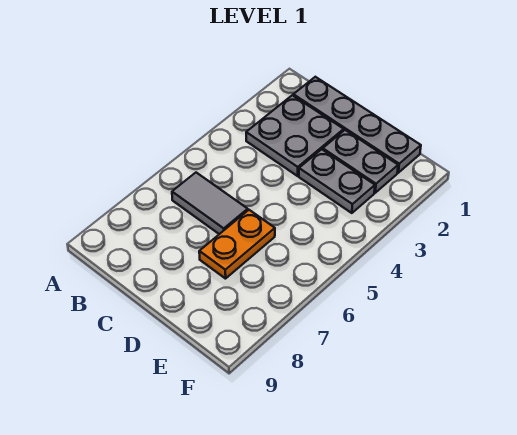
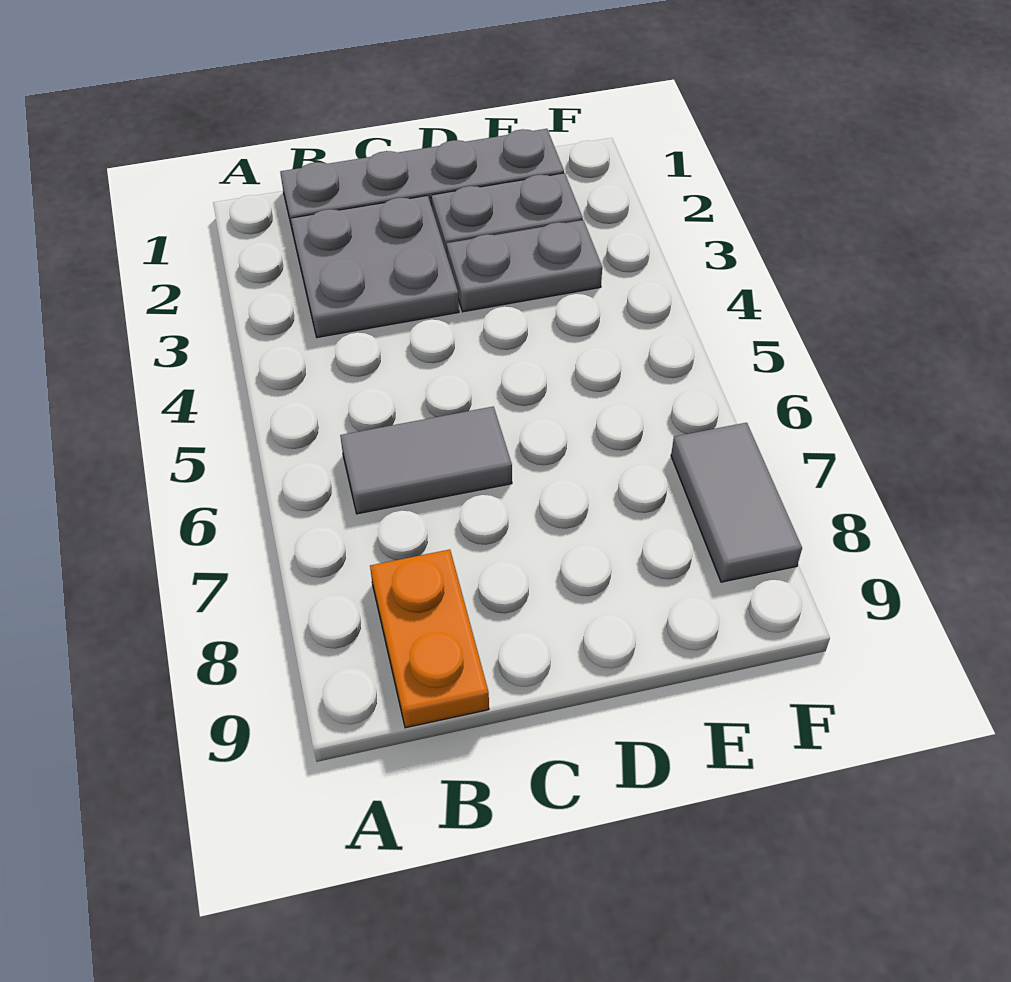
orange plate D6:D7 level 1 -> orange plate B8:B9 level 1
none -> grey tile F7:F8 level 1

